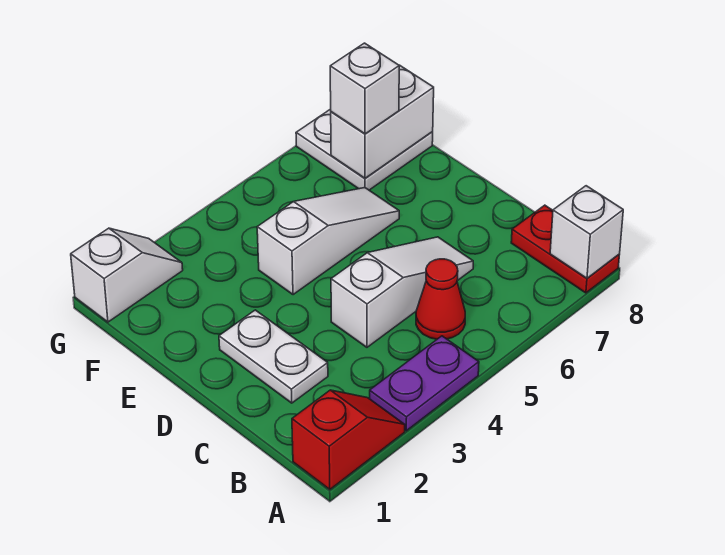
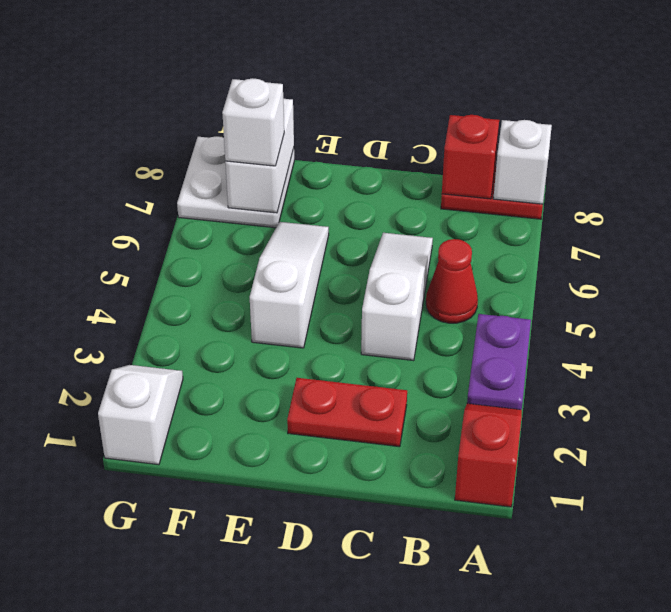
none -> red brick B8 level 2
white plate C2:D2 level 1 -> red plate C2:D2 level 1

